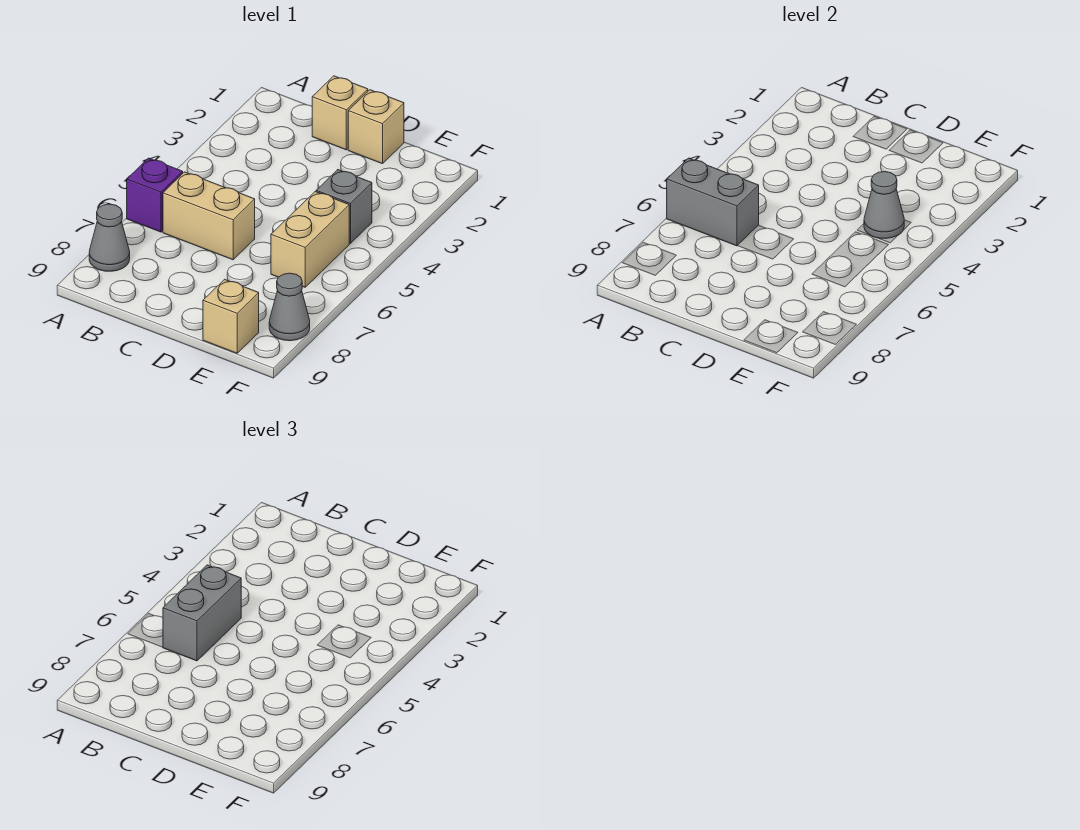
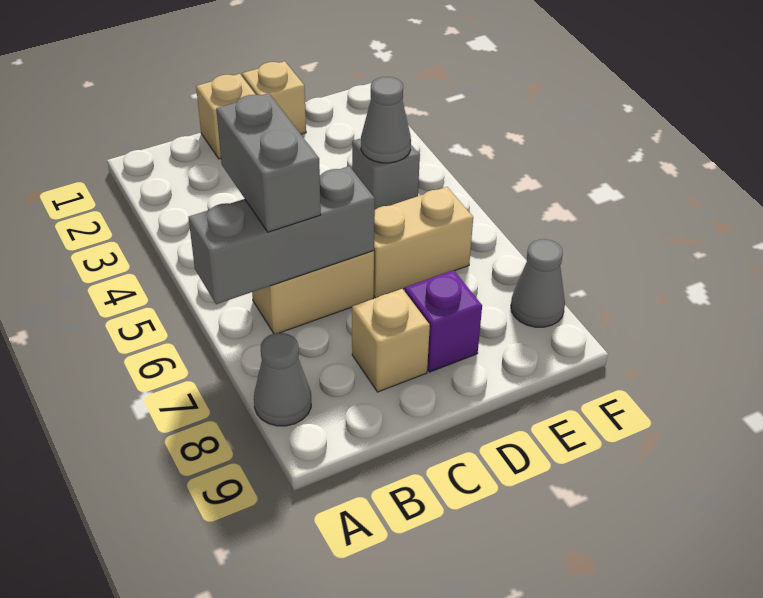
purple brick A6 level 1 -> purple brick D8 level 1
grey brick A6:B6 level 2 -> grey brick A6:C6 level 2
tan brick E5:E6 level 1 -> tan brick D6:E6 level 1
tan brick E9 level 1 -> tan brick C8 level 1

